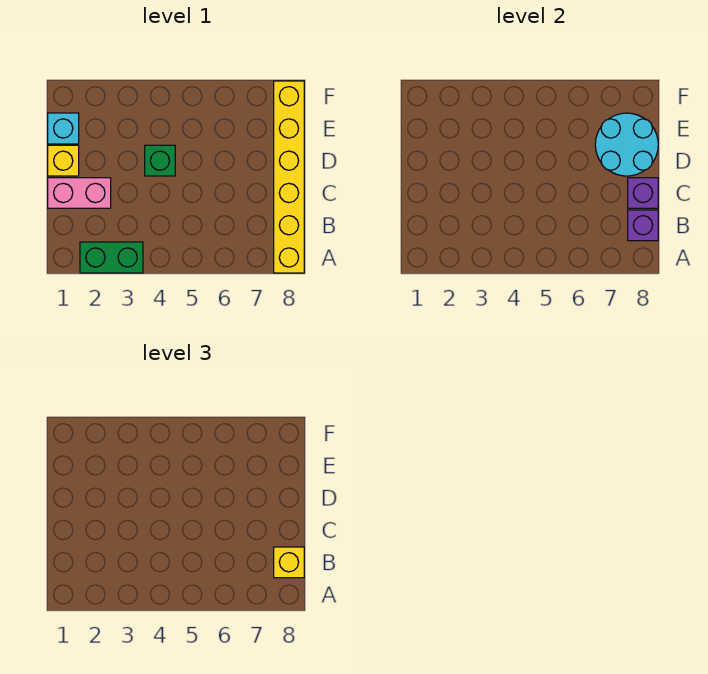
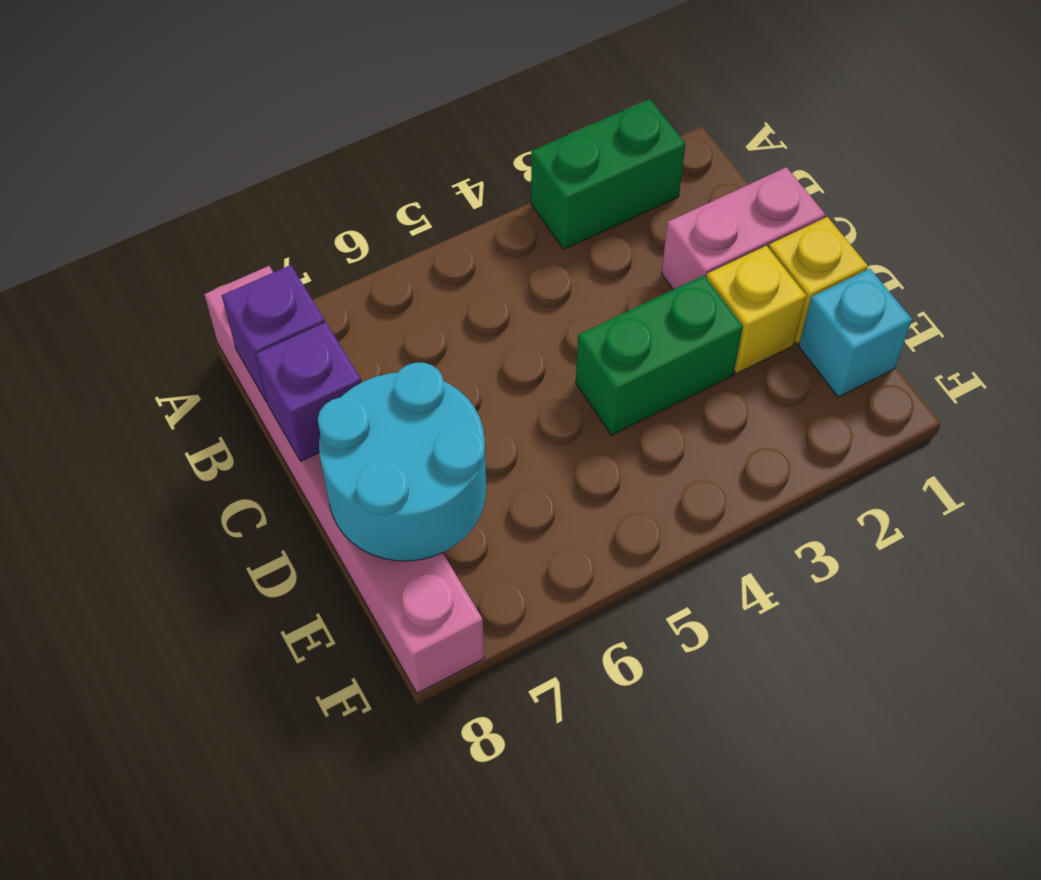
yellow brick A8:F8 level 1 -> pink brick A8:F8 level 1
yellow brick B8 level 3 -> yellow brick D2 level 1
green brick D4 level 1 -> green brick D3:D4 level 1

